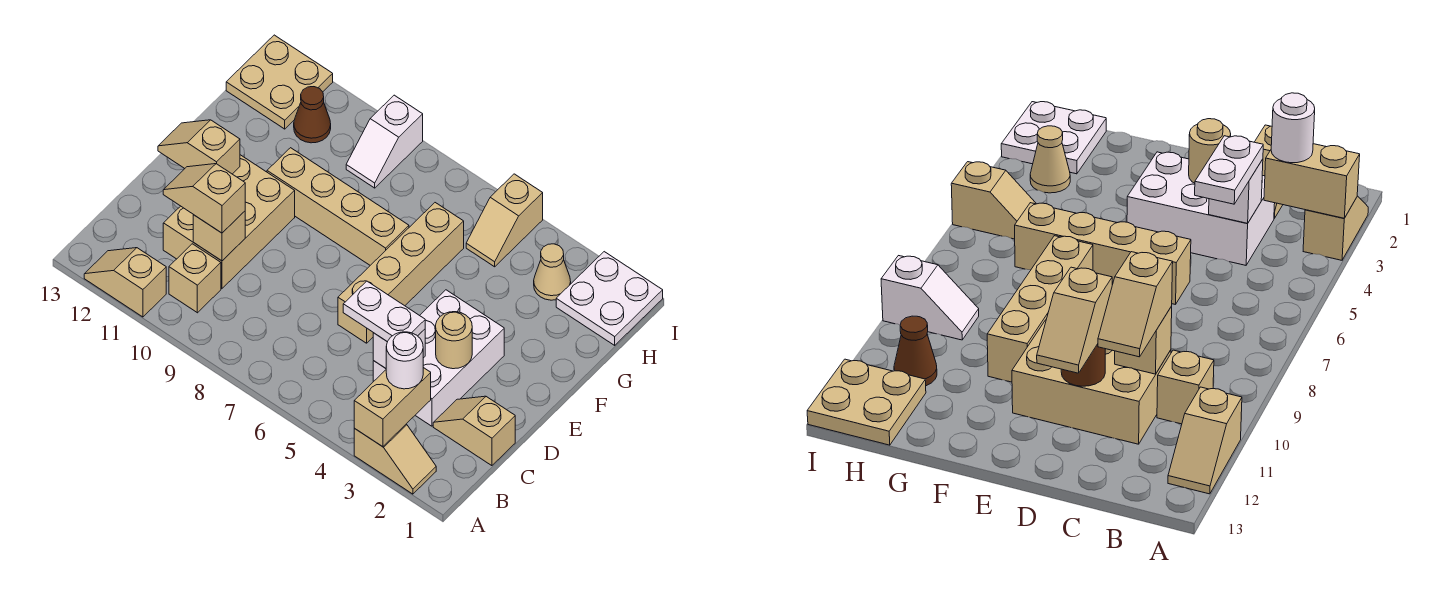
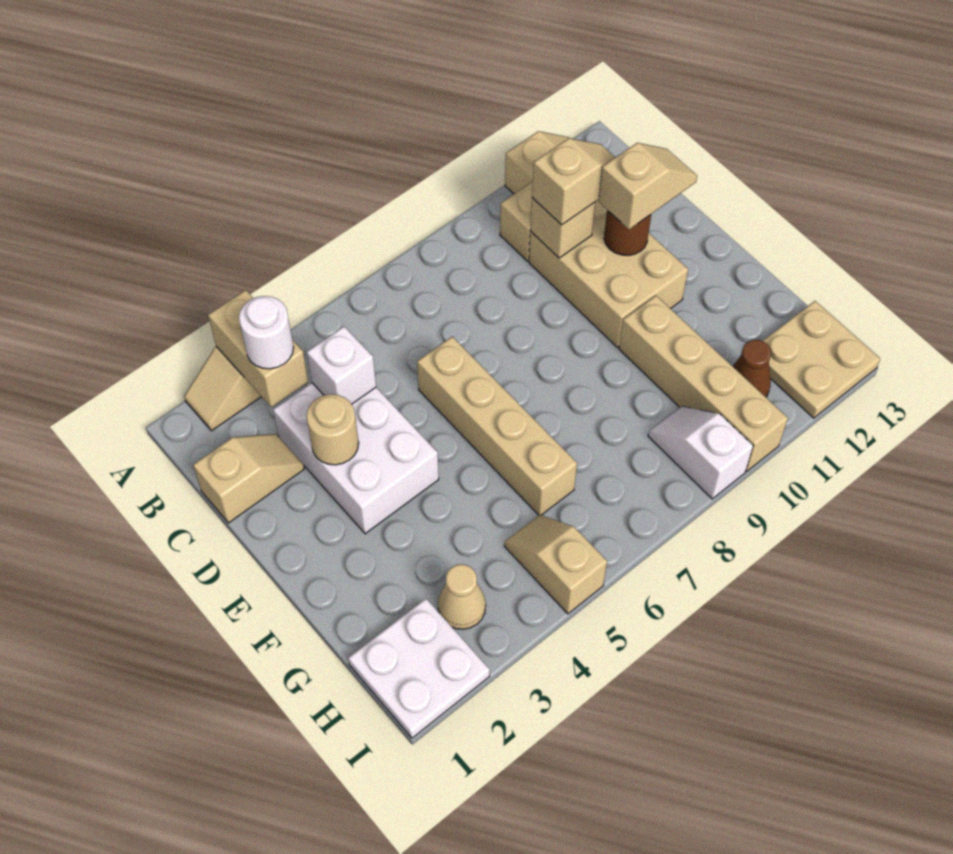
white plate C4:C5 level 3 -> none
tan brick F7:F10 level 1 -> tan brick F10:I10 level 1

